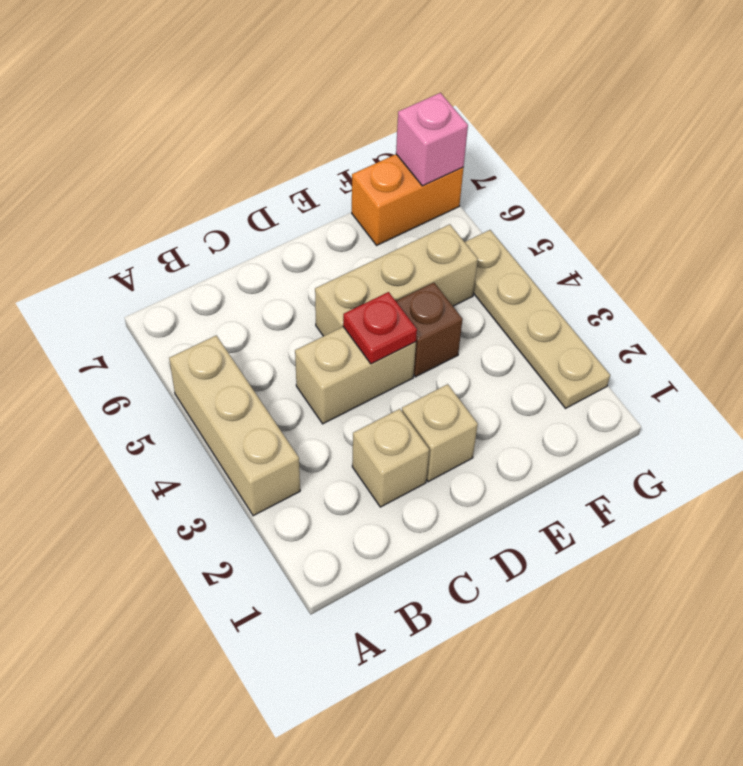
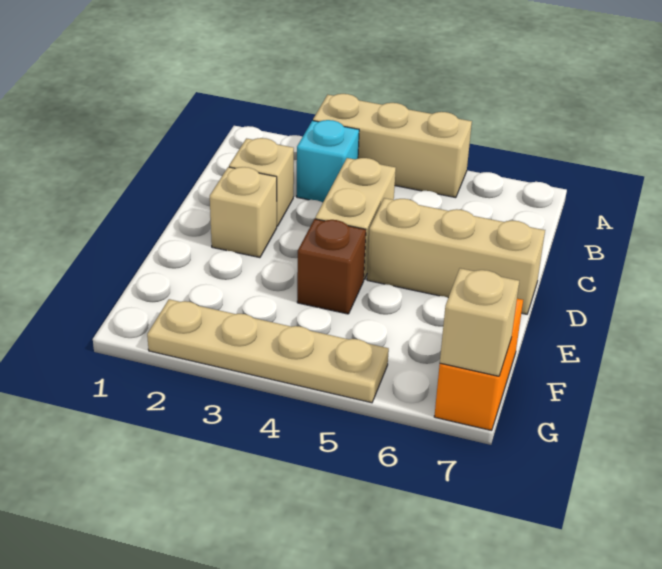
none -> cyan brick B3 level 1
red plate D4 level 2 -> none
tan brick D5:F5 level 1 -> tan brick D5:D7 level 1
pink brick G7 level 2 -> tan brick G7 level 2

